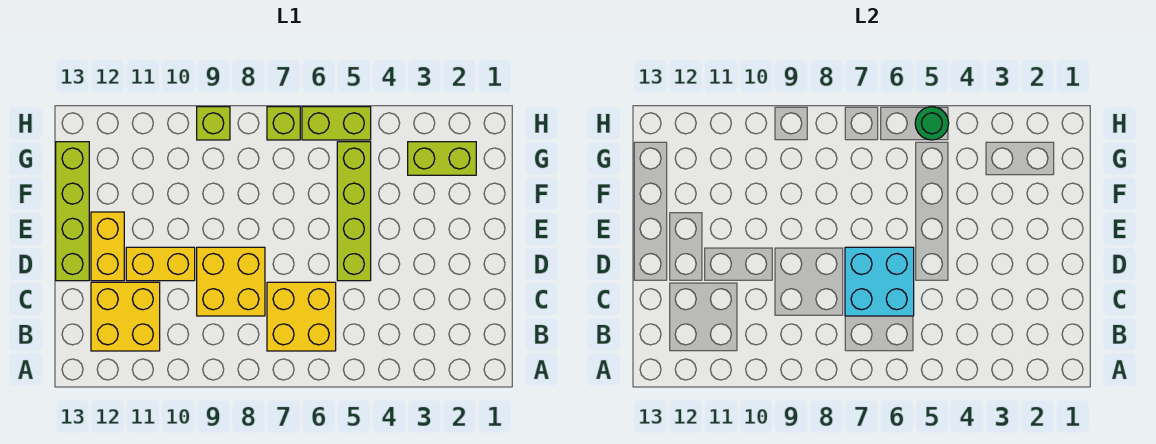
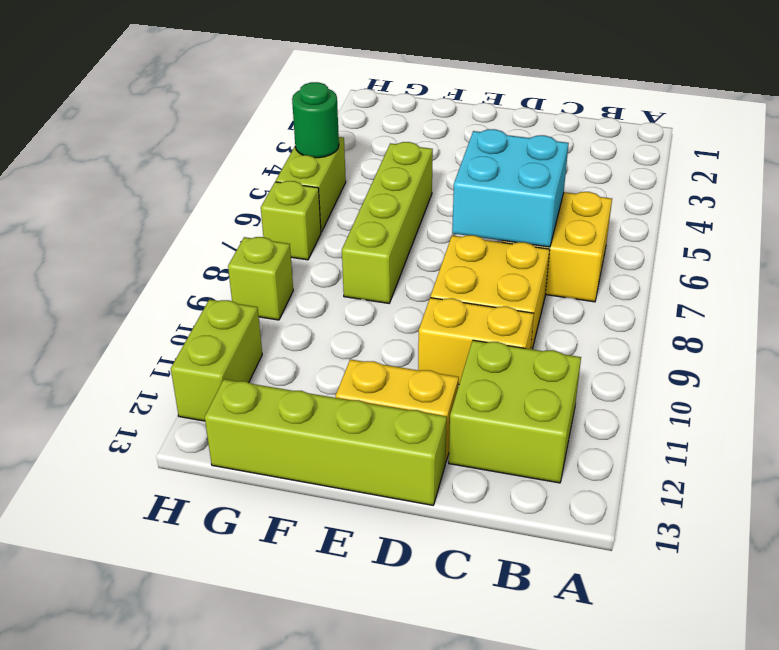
yellow brick B11:C12 level 1 -> lime brick B11:C12 level 1
lime brick D5:G5 level 1 -> lime brick F5:F8 level 1
yellow brick D10:D11 level 1 -> yellow brick C10:D10 level 1
lime brick G2:G3 level 1 -> lime brick H11:H12 level 1

